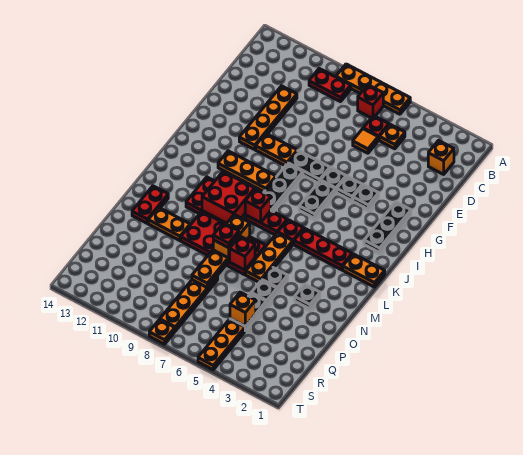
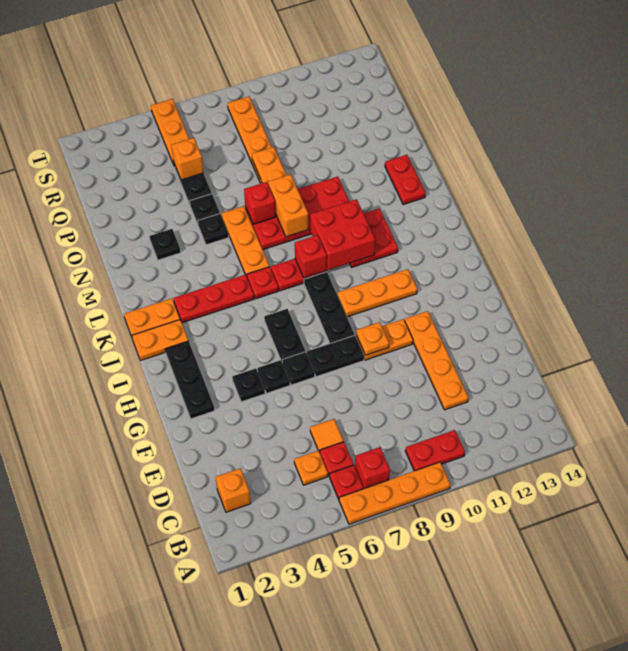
red plate N8 level 3 -> red plate B6 level 1
orange plate N11:N12 level 1 -> orange plate J1:J2 level 1
orange plate T8 level 1 -> orange plate G9 level 2

